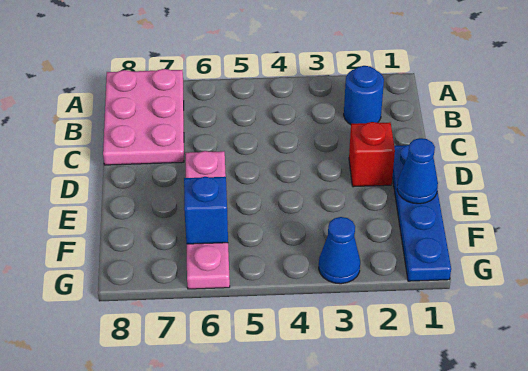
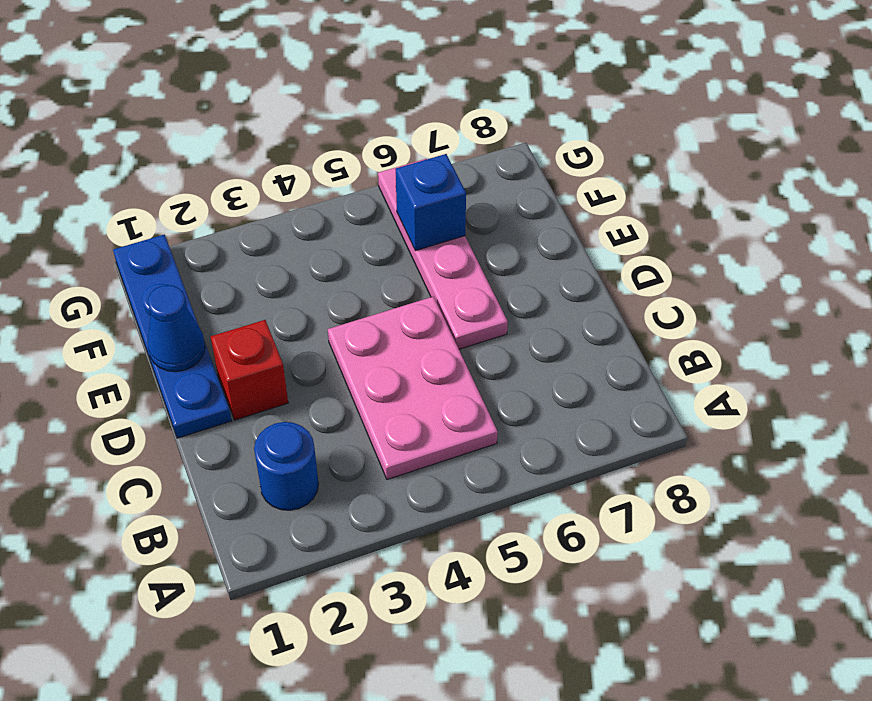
pink plate A7:C8 level 1 -> pink plate B4:D5 level 1
blue cone G3 level 1 -> none

